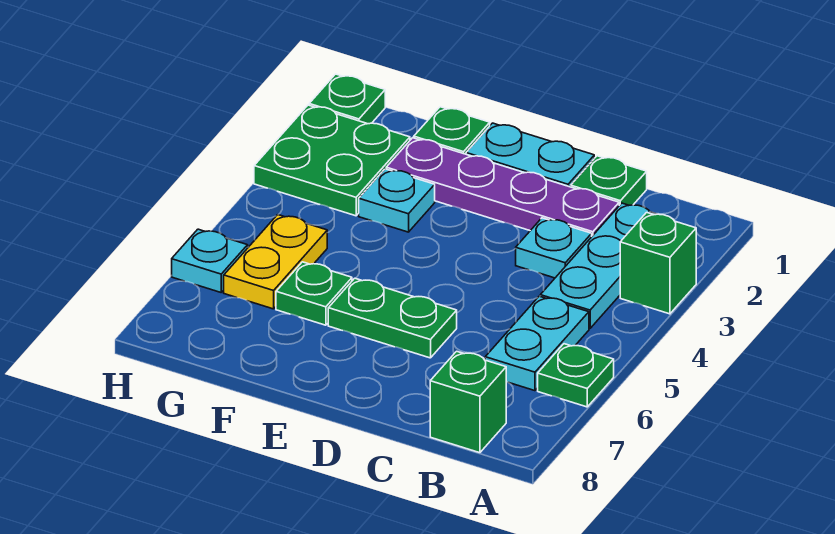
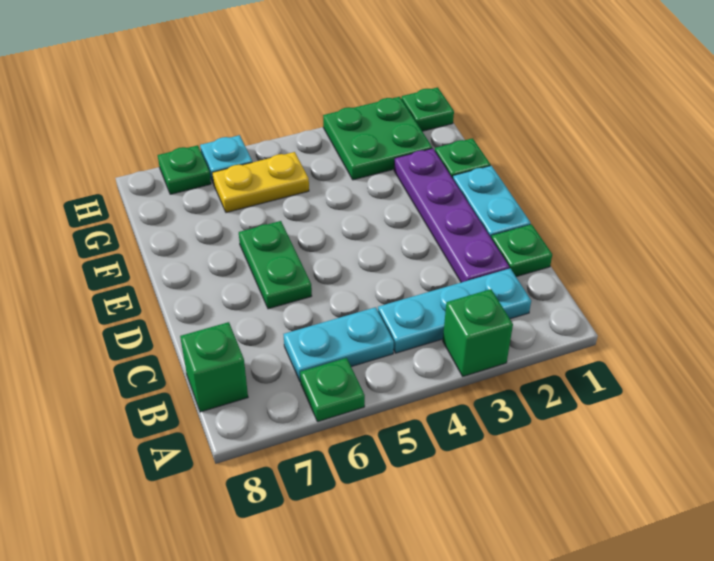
cyan plate C3 level 1 -> none
cyan plate F3 level 1 -> none
green plate F6 level 1 -> green plate H7 level 1

